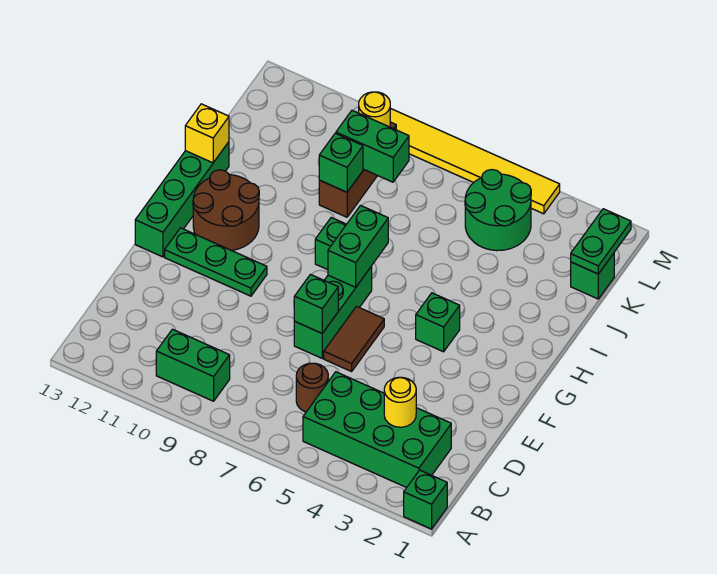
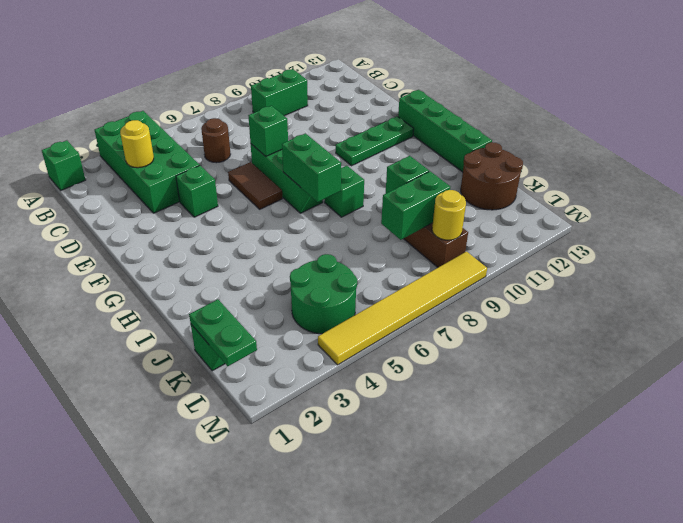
green brick B2:C5 level 1 -> green brick A3:D4 level 1
green brick G4 level 1 -> green brick E4 level 1
brown round brick G11:H12 level 1 -> brown round brick J12:K13 level 1
yellow brick I13 level 2 -> none

